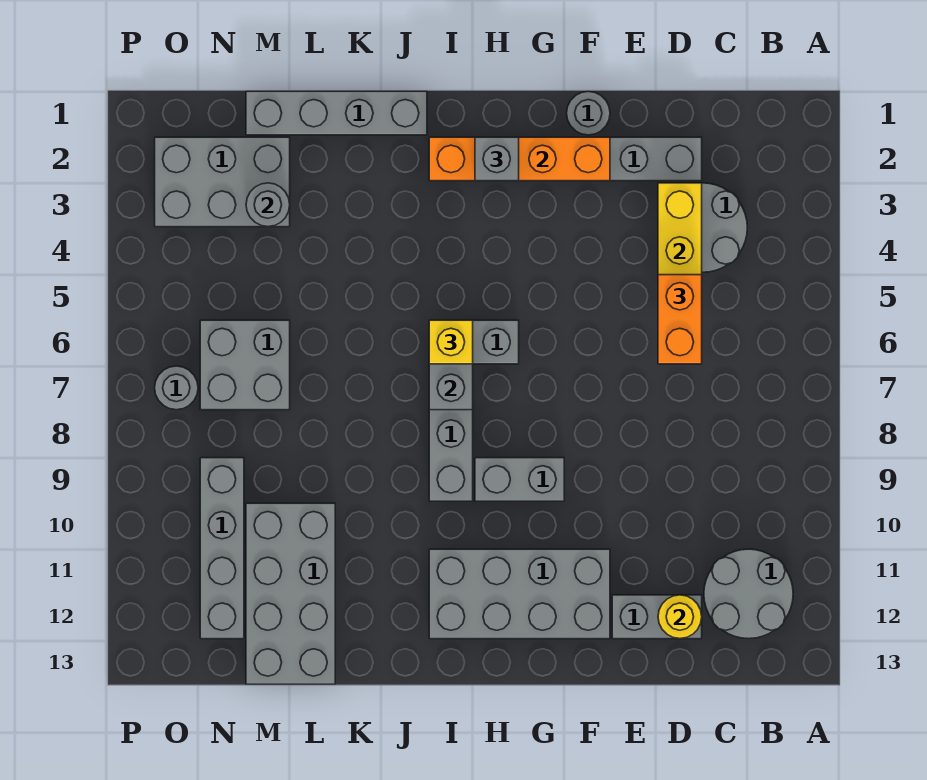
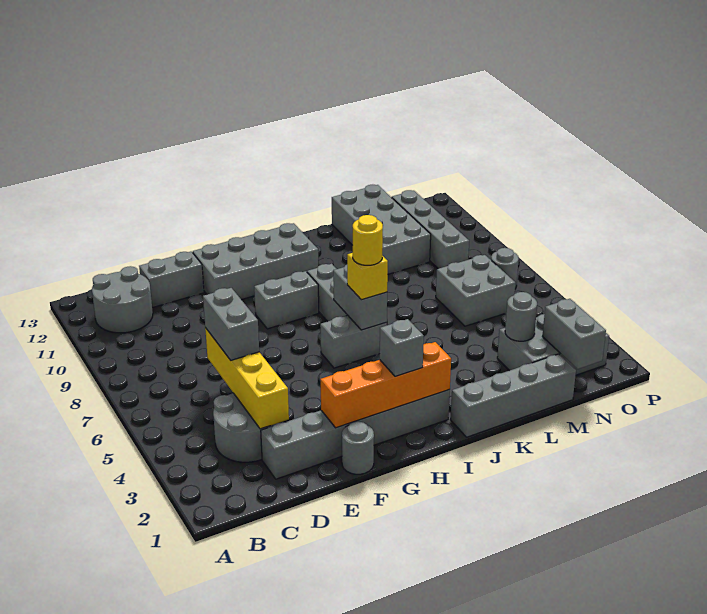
orange brick D5:D6 level 3 -> grey brick D5:D6 level 3
yellow round brick D12 level 2 -> yellow round brick I6 level 4
none -> grey brick N1:N2 level 2

